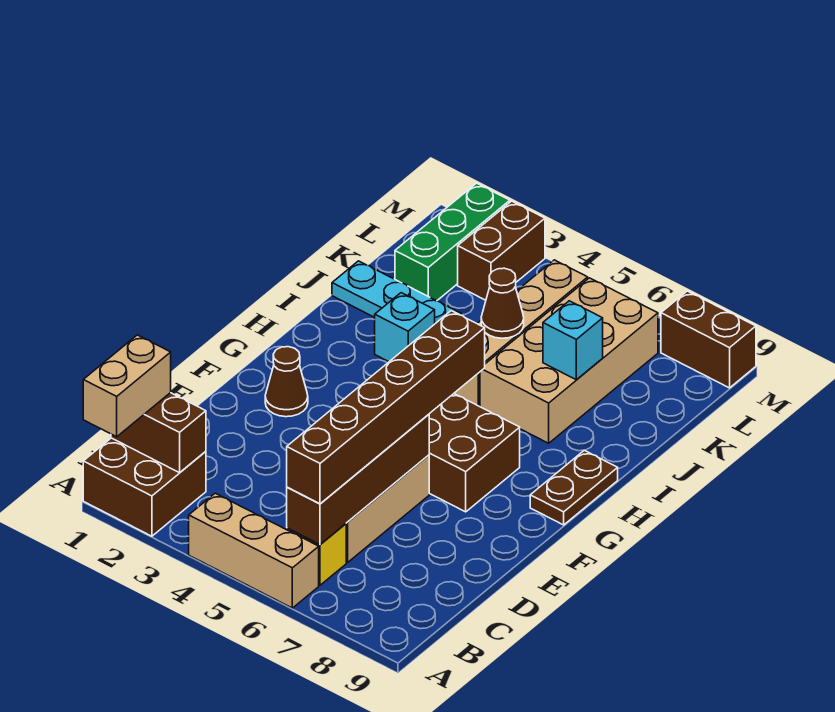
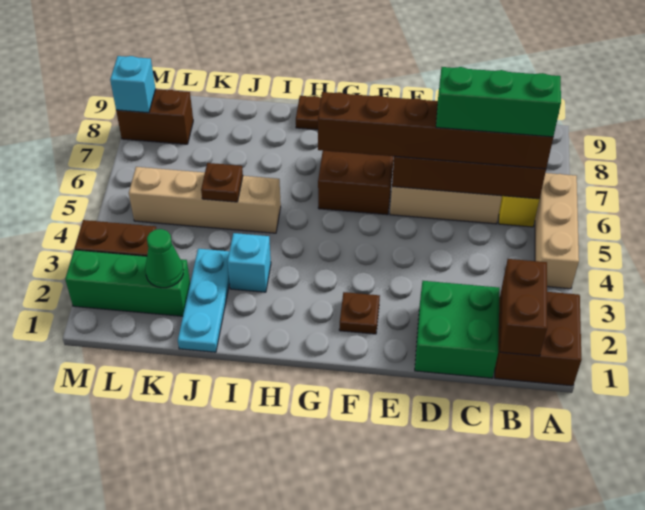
tan brick A1:B1 level 3 -> none
none -> green brick B6:D6 level 4
none -> green brick C1:D2 level 1
brown cone F2 level 1 -> brown plate F2 level 1
tan brick I6:L7 level 1 -> none
brown cone J5 level 2 -> brown plate J5 level 2
cyan brick J7 level 2 -> cyan brick M8 level 2
none -> green cone K2 level 2
brown brick M8:M9 level 1 -> brown brick L8:M8 level 1

